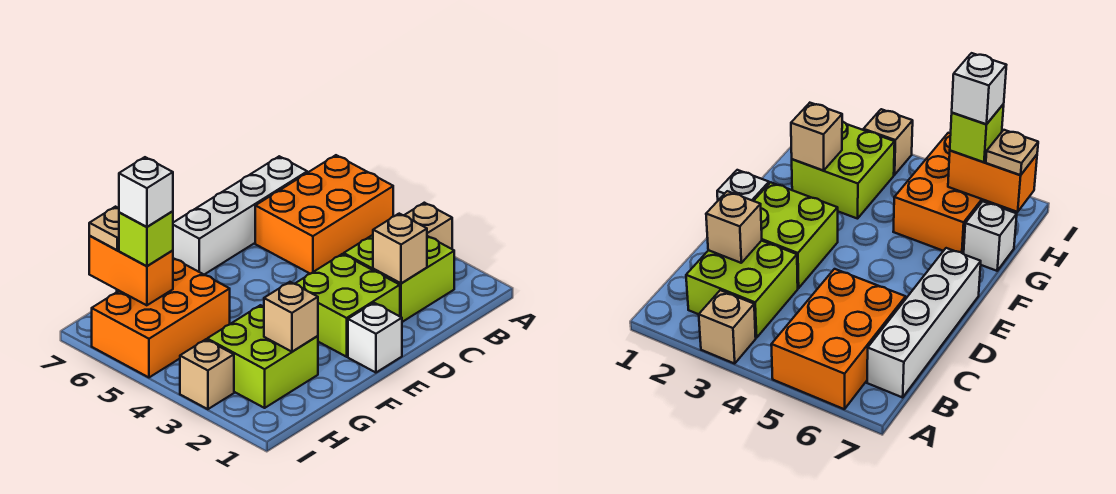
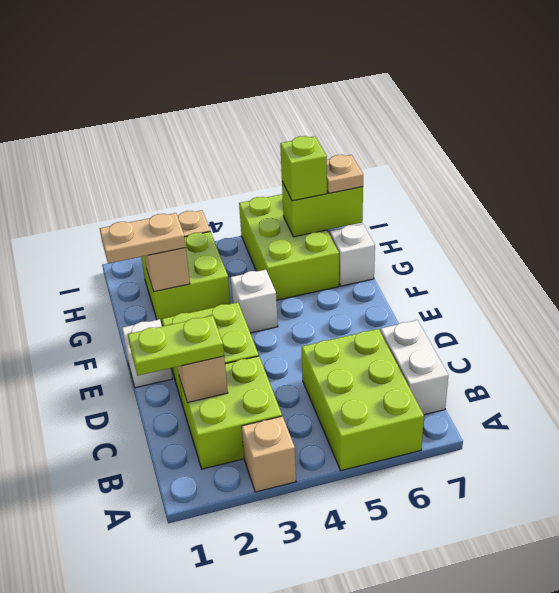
orange brick A5:C6 level 1 -> lime brick A5:C6 level 1
white brick B7:E7 level 1 -> white brick B7:C7 level 1
none -> lime plate C1:C2 level 3
none -> tan plate G1:G2 level 3
orange brick G5:I6 level 1 -> lime brick G5:I6 level 1
orange brick H6:H7 level 2 -> lime brick H6:H7 level 2
white brick H6 level 4 -> white brick F4 level 1

